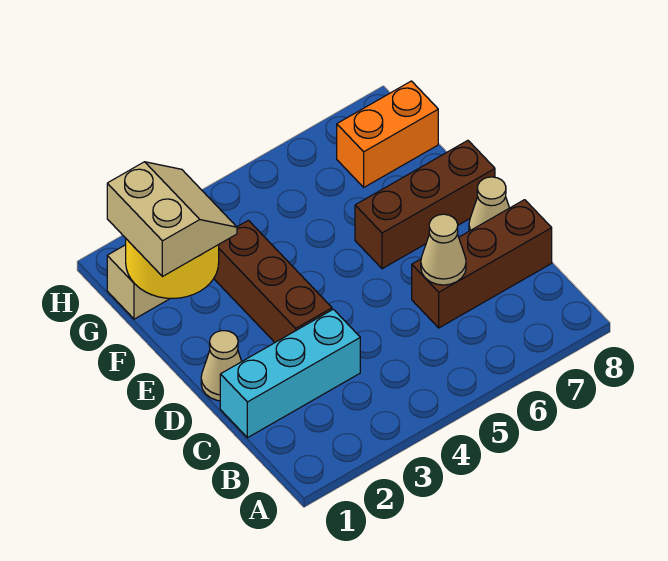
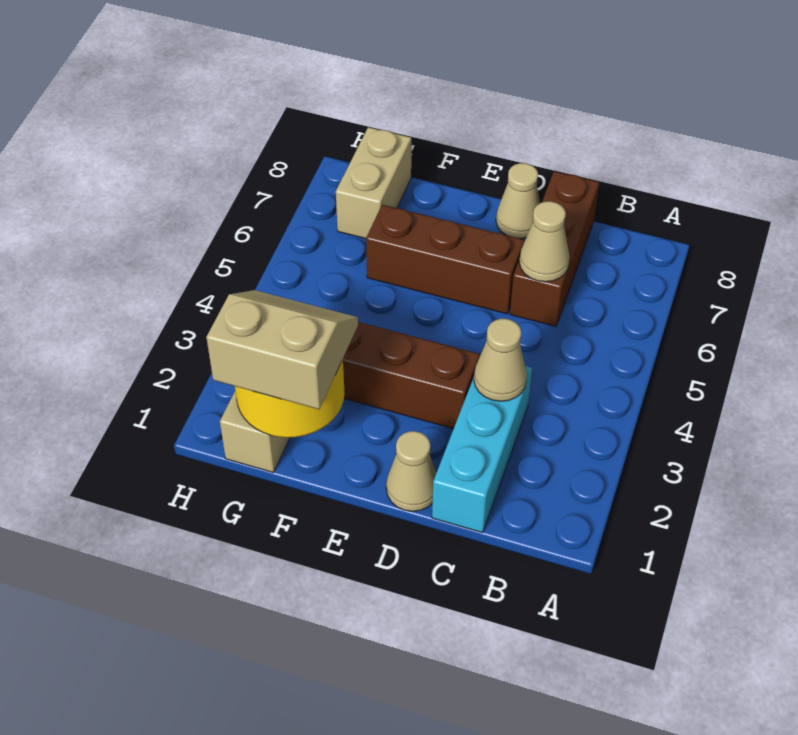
none -> tan cone C3 level 2
brown brick E6:E8 level 1 -> brown brick D6:F6 level 1
orange brick G7:G8 level 1 -> tan brick G7:G8 level 1

